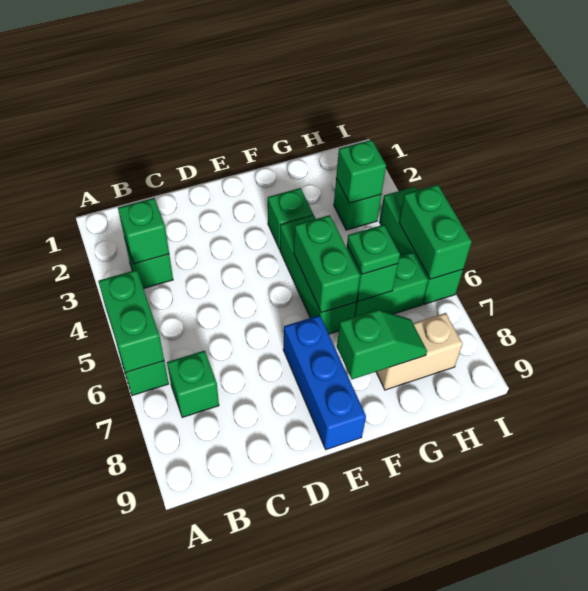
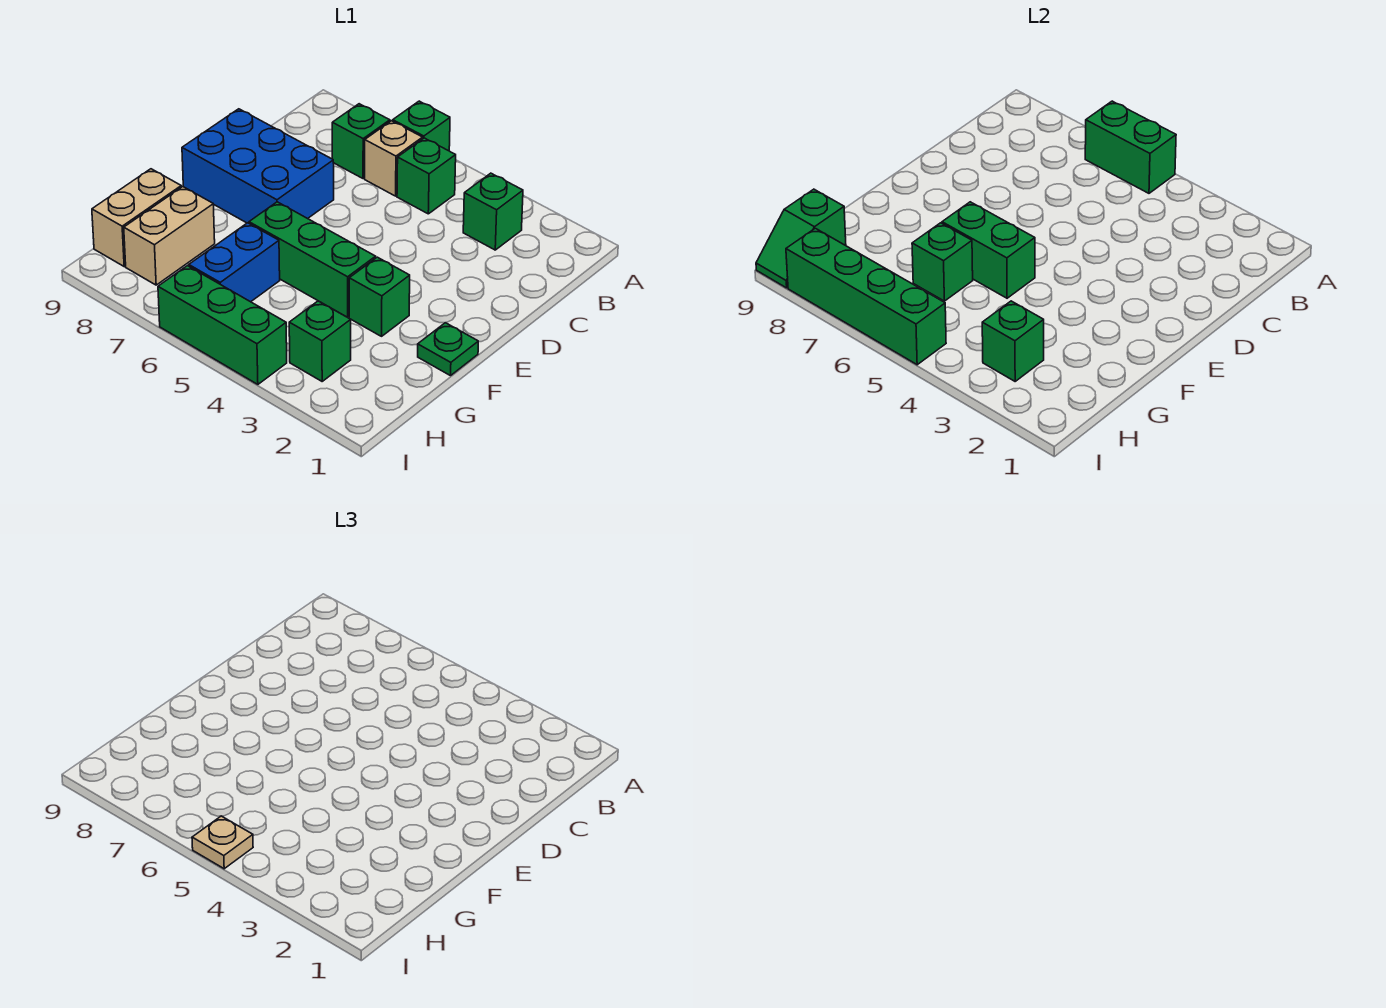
green brick B3 level 2 -> green brick B5 level 1
none -> tan brick B6 level 1
blue brick E7:E9 level 1 -> blue brick D7:E9 level 1
green slope F8:G8 level 2 top F -> green slope H9:I9 level 2 top H
green brick G6:H6 level 1 -> blue brick G6:H6 level 1
green plate G6 level 3 -> green plate F1 level 1
none -> tan brick G9:H9 level 1
green brick I5:I6 level 2 -> green brick I5:I8 level 2
none -> tan plate I5 level 3

